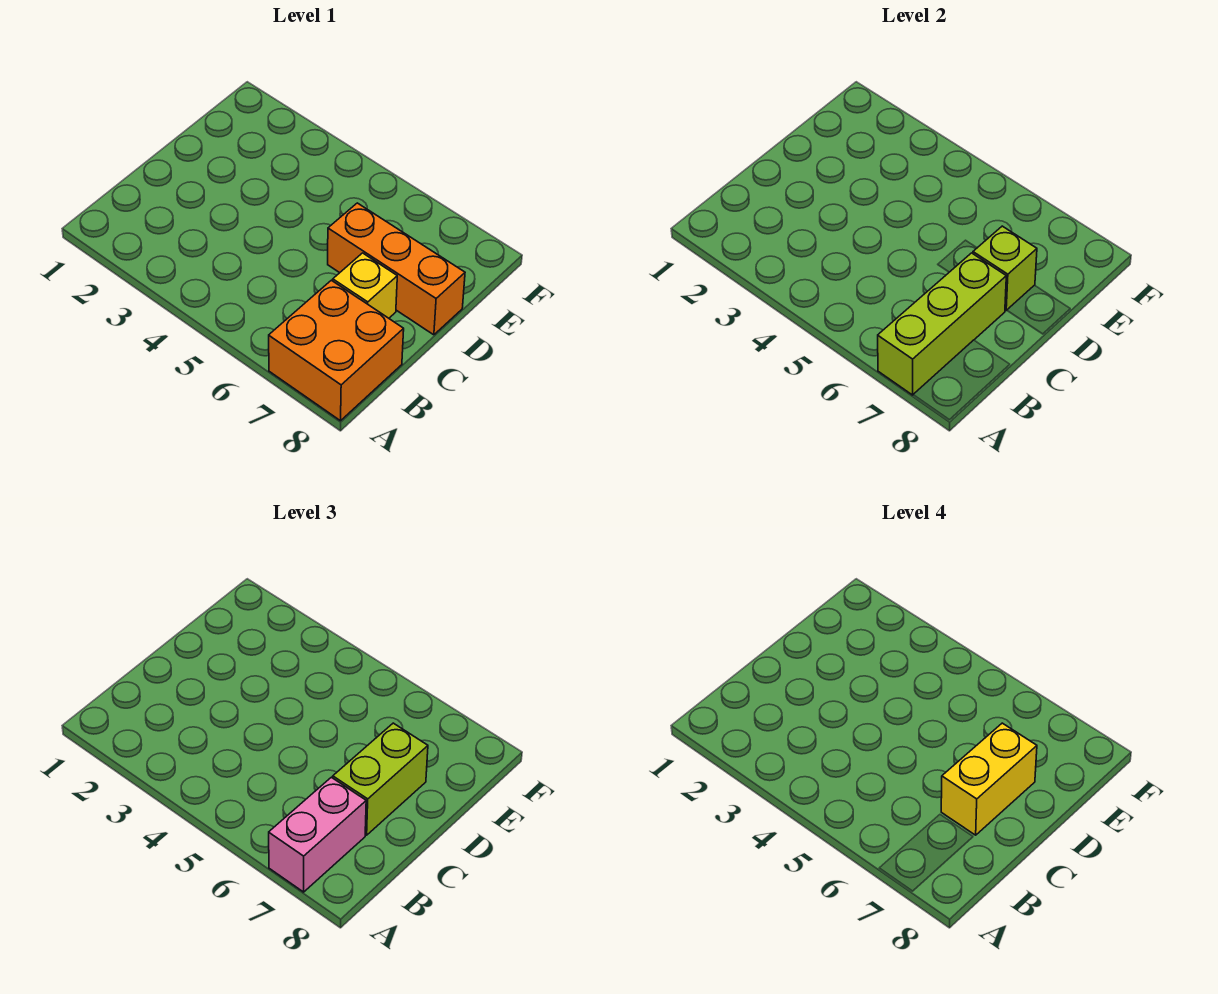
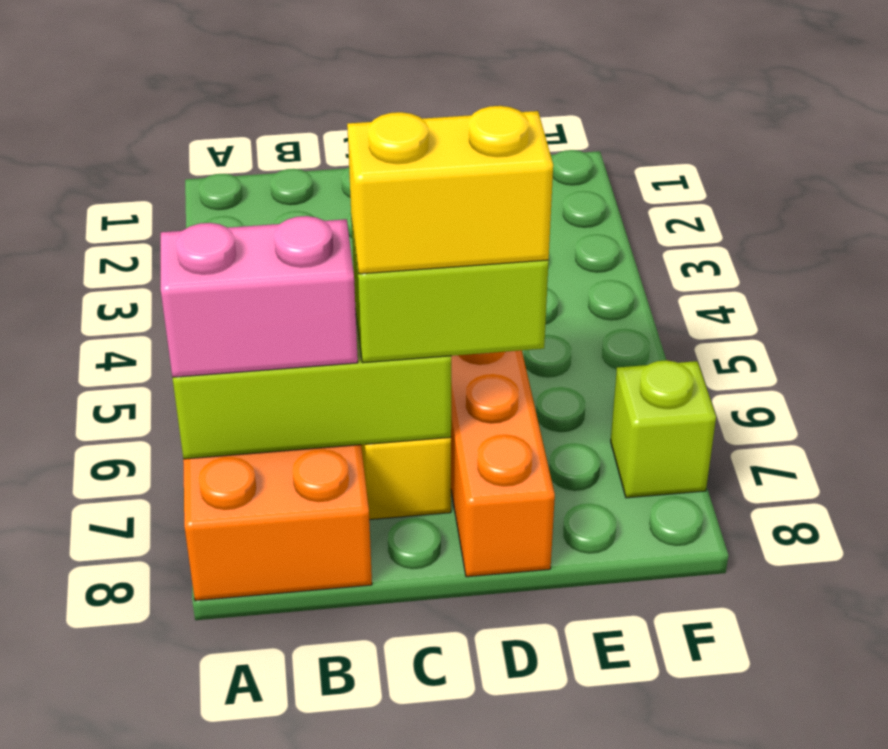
lime brick D7 level 2 -> lime brick F7 level 1

